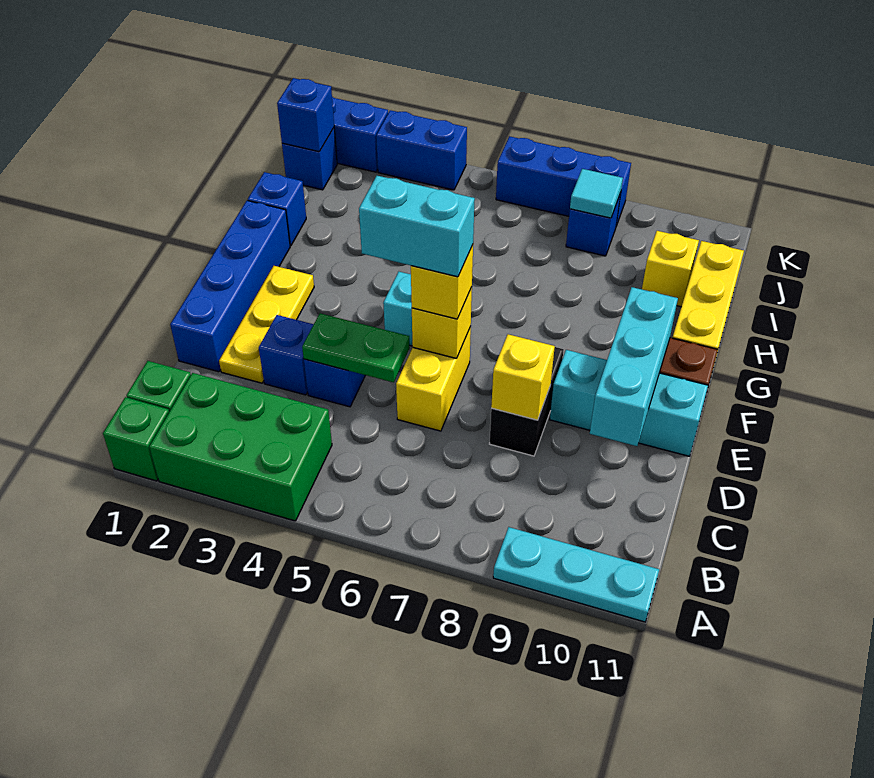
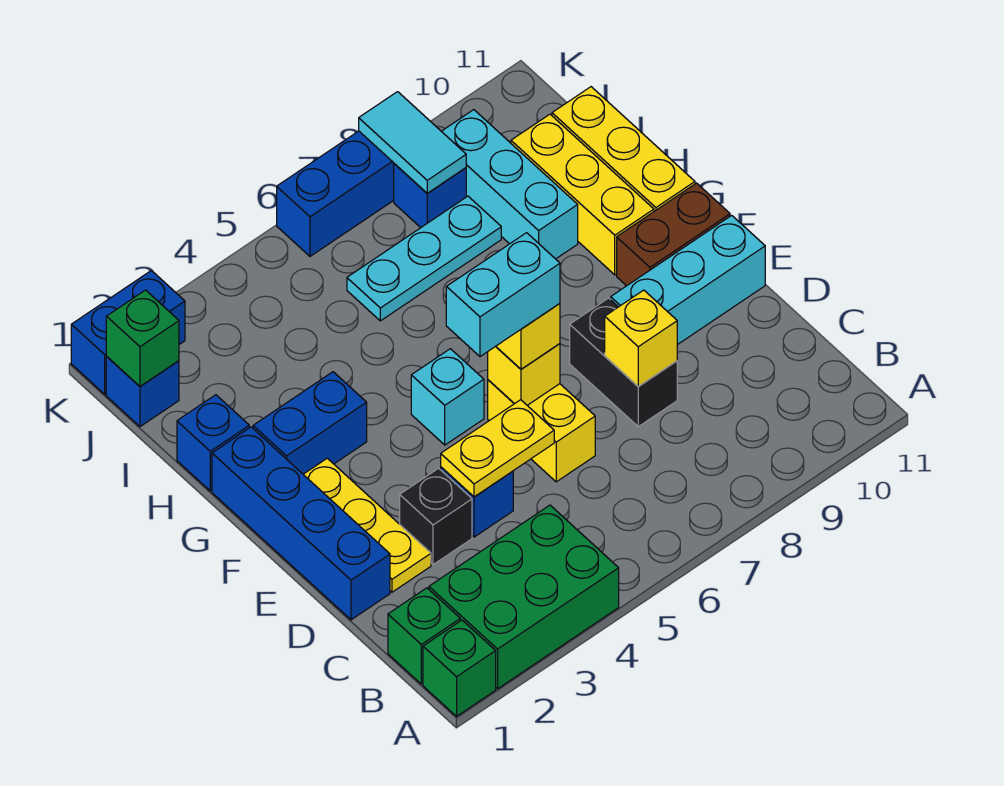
cyan plate A9:A11 level 1 -> cyan plate I6:I8 level 1
blue brick D3 level 1 -> black brick D3 level 1
green plate D4:D5 level 2 -> yellow plate D4:D5 level 2
cyan brick D10:F10 level 2 -> cyan brick H9:J9 level 1
yellow brick I10 level 1 -> yellow brick G10:I10 level 1
blue brick J1 level 2 -> green brick J1 level 2
cyan tile J8 level 2 -> cyan tile J8:K8 level 2
blue brick K3:K4 level 1 -> blue brick G2:G3 level 1

